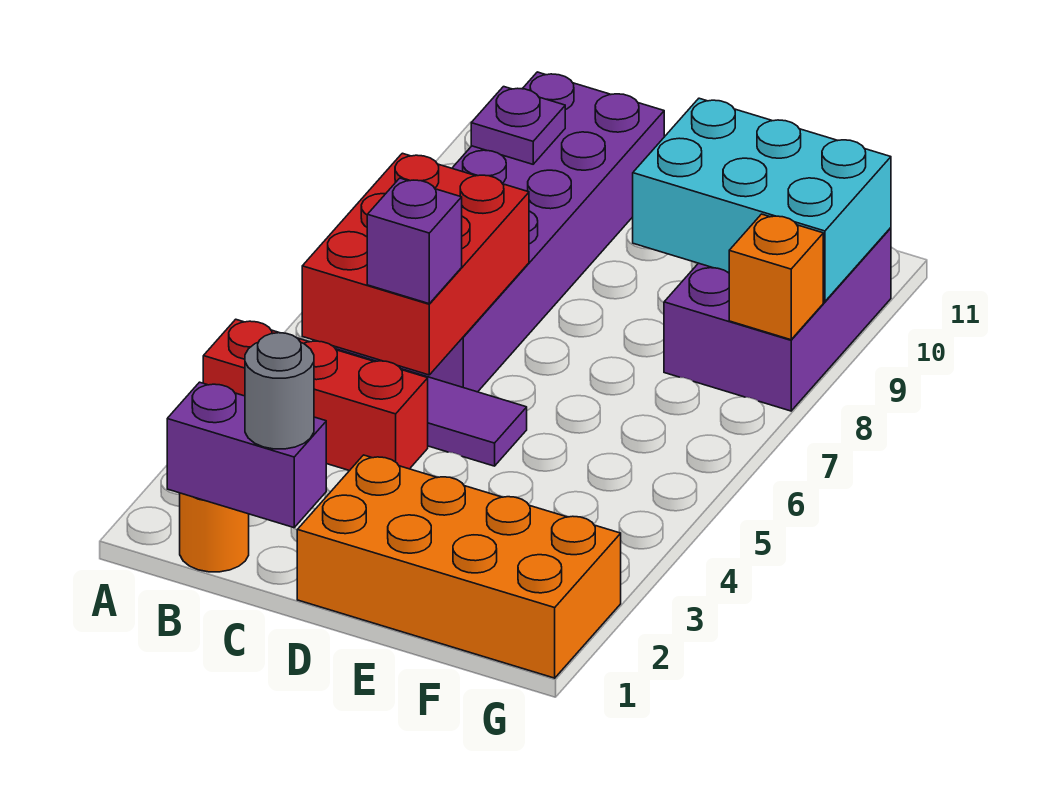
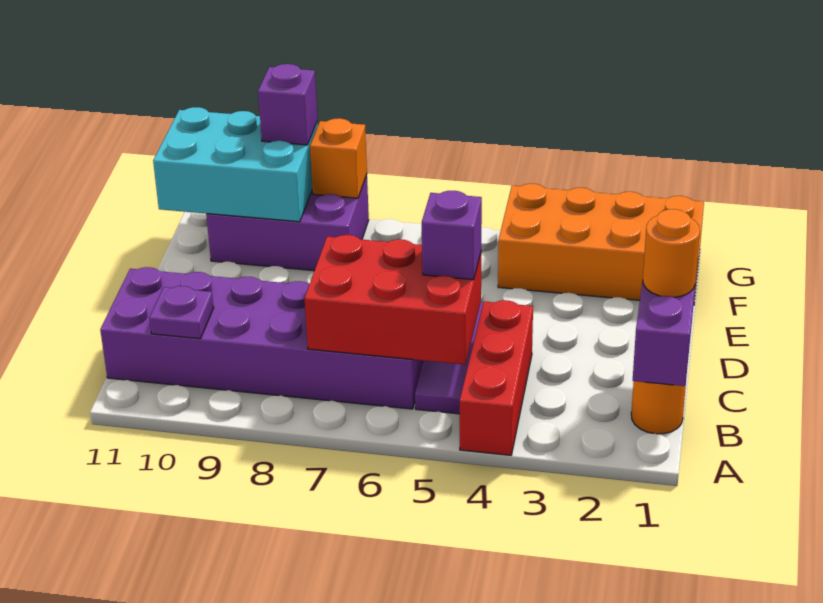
grey round brick C1 level 3 -> orange round brick C1 level 3
orange brick D1:G2 level 1 -> orange brick F1:G4 level 1
cyan brick E9:G10 level 2 -> cyan brick F9:G11 level 2
none -> purple brick G9 level 3

